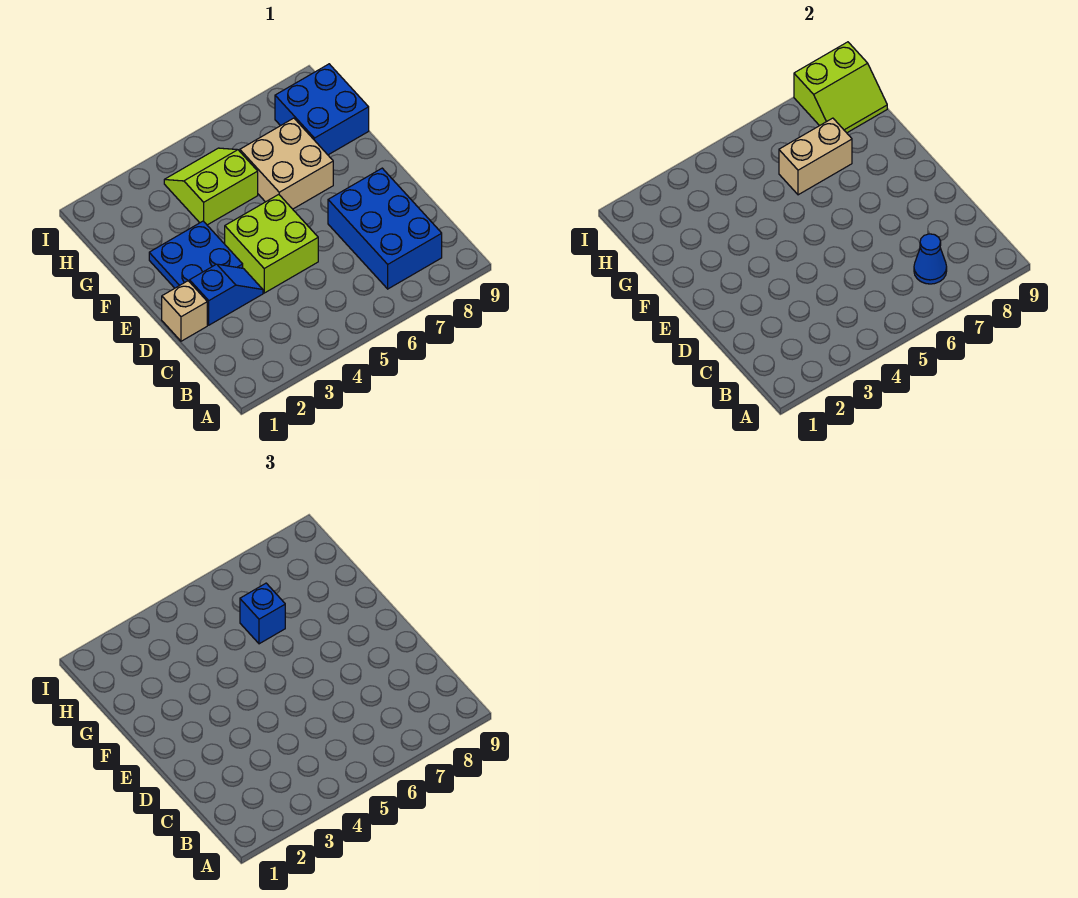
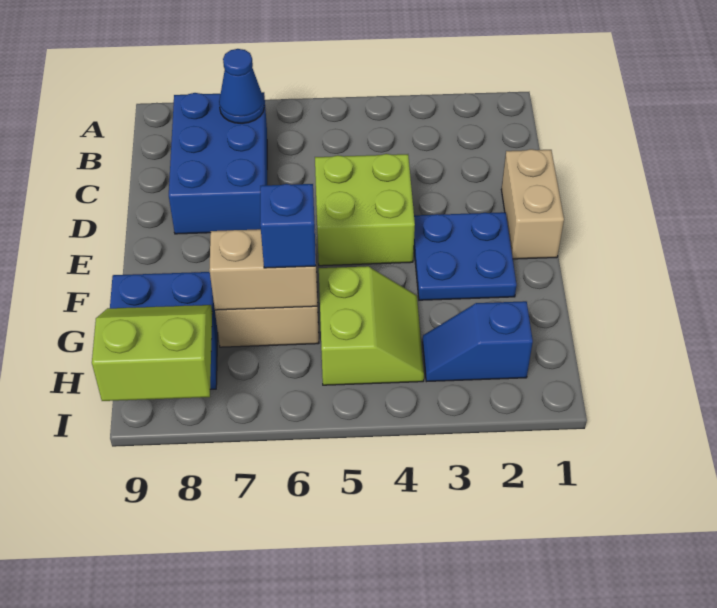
tan brick D1 level 1 -> tan brick D1:E1 level 1
blue slope D2:D3 level 1 top 2 -> blue slope H2:H3 level 1 top 2
lime slope G4:H5 level 1 top G -> lime slope G4:H5 level 1 top 5

